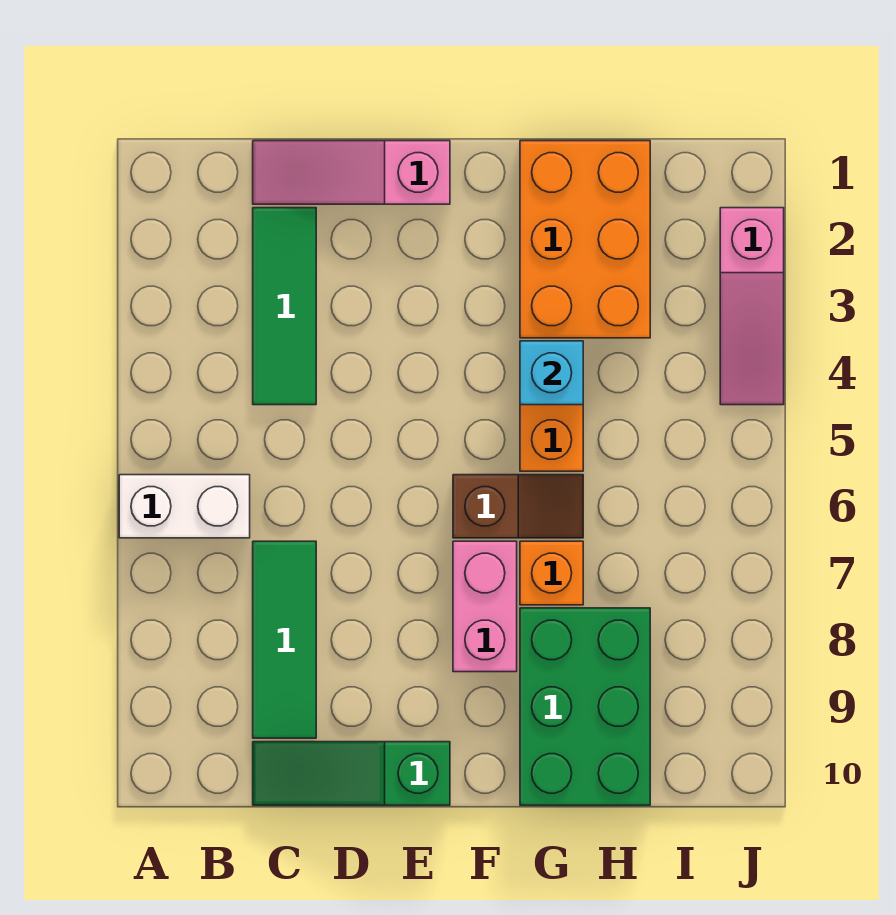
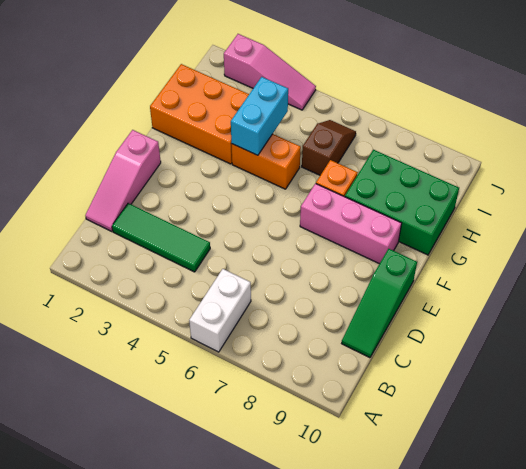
green tile C7:C9 level 1 -> none
brown slope F6:G6 level 1 top F -> brown slope H6:I6 level 1 top H
pink brick F7:F8 level 1 -> pink brick F7:F9 level 1
cyan brick G4 level 2 -> cyan brick G4:H4 level 2

